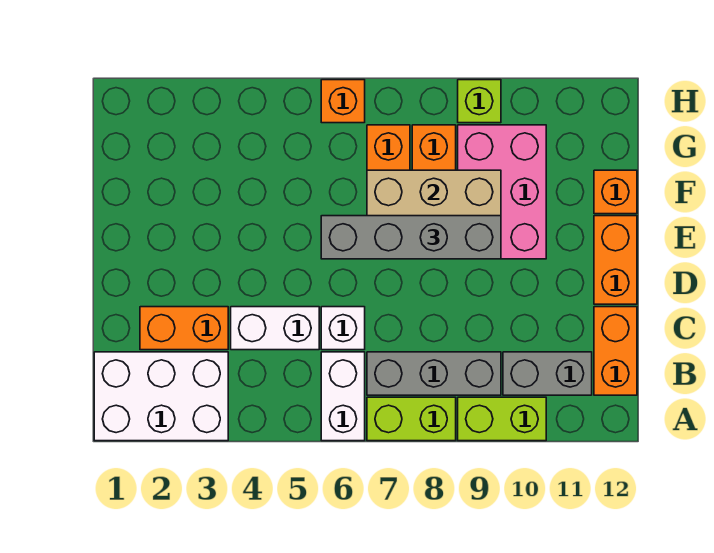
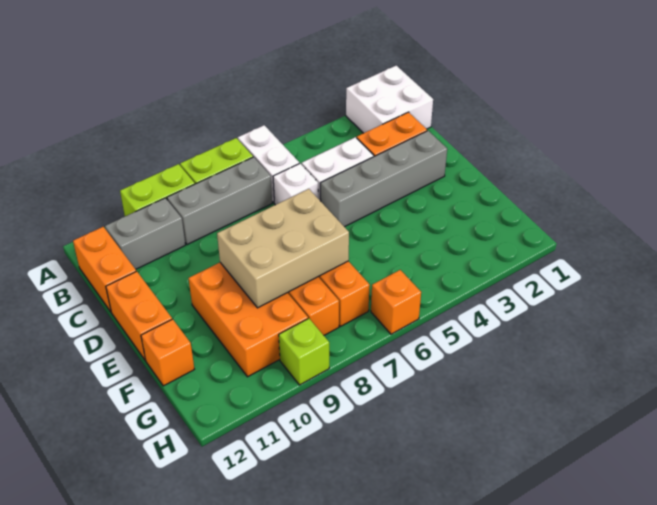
white brick A1:B3 level 1 -> white brick A1:B2 level 1
grey brick E6:E9 level 3 -> grey brick D2:D5 level 1
pink brick E9:G10 level 1 -> orange brick E9:G10 level 1

